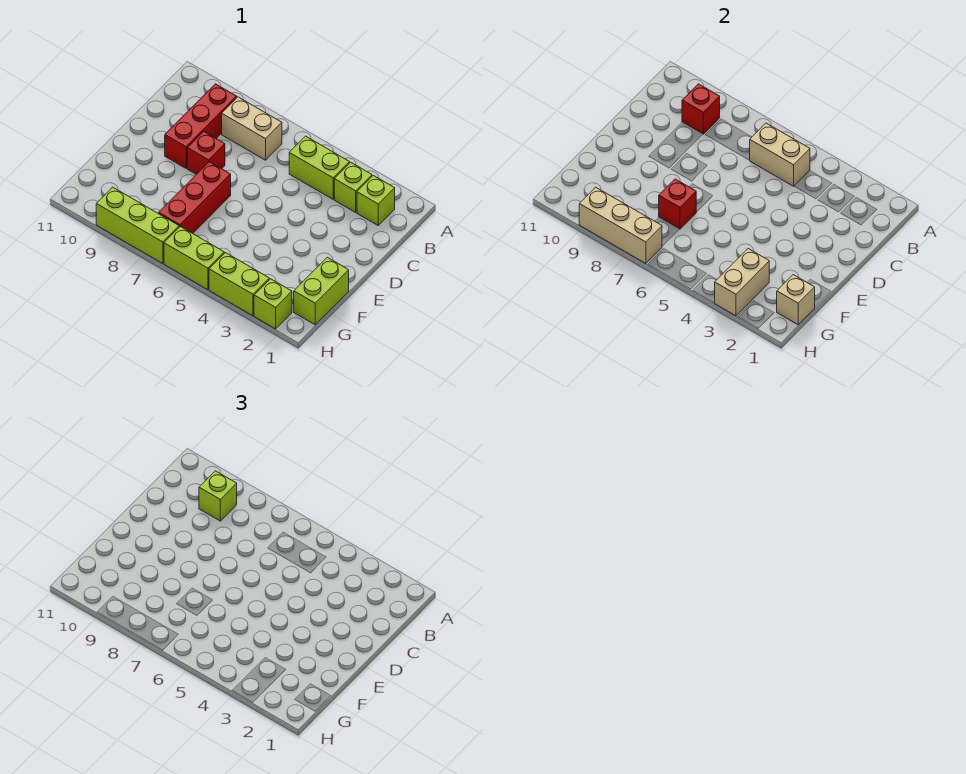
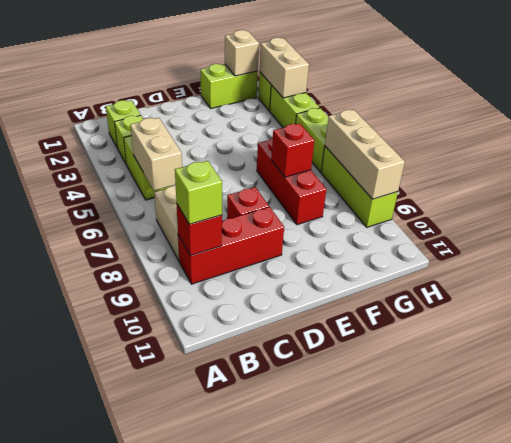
red brick E7:G7 level 1 -> red brick F6:F8 level 1
tan brick G3:H3 level 2 -> tan brick H2:H3 level 2

